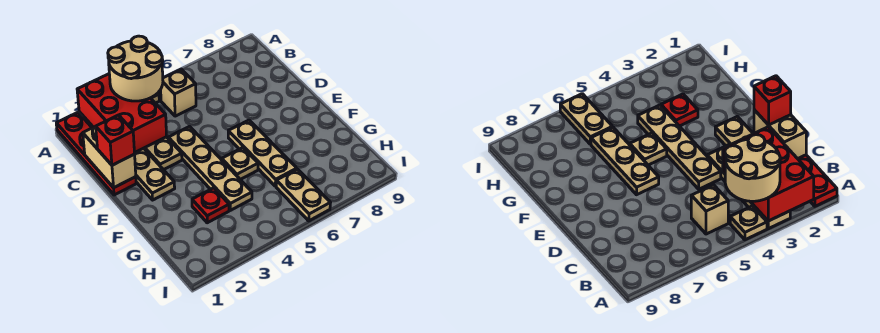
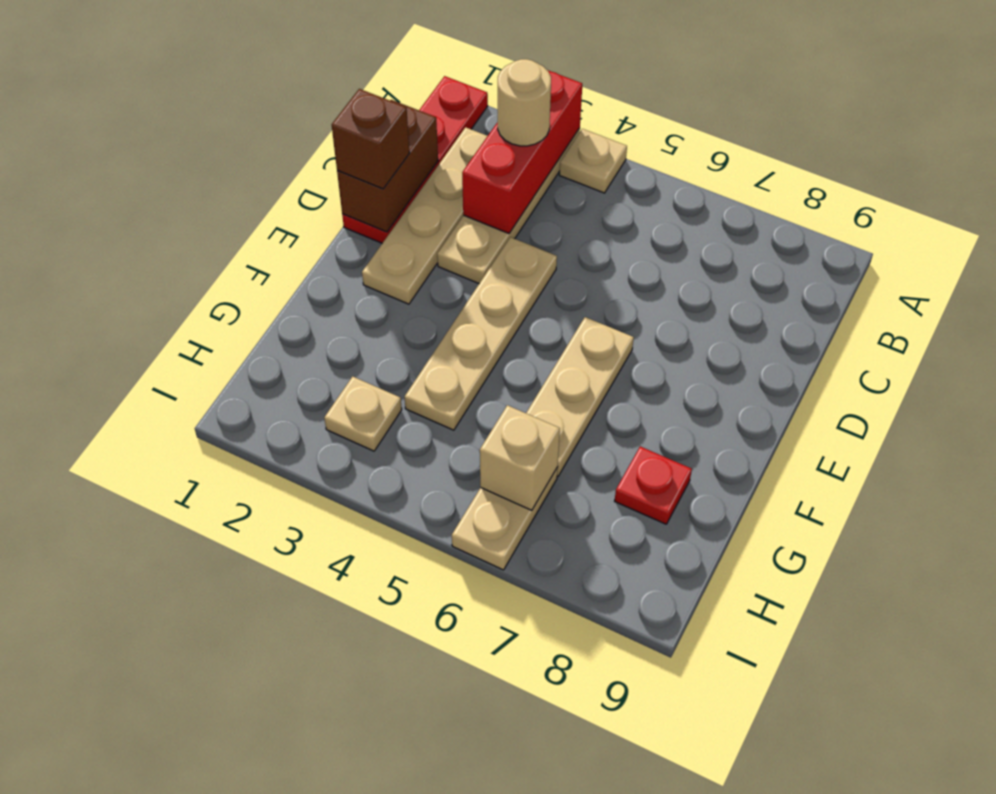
red brick A2:C3 level 2 -> red brick A3:C3 level 2
tan round brick A3:B4 level 3 -> tan round brick B3 level 3
tan brick B5 level 1 -> tan brick H6 level 2
tan brick C1:D1 level 2 -> brown brick C1:D1 level 2
red brick D1 level 3 -> brown brick D1 level 3
tan plate F5 level 1 -> tan plate H3 level 1
red plate G3 level 1 -> red plate G8 level 1

